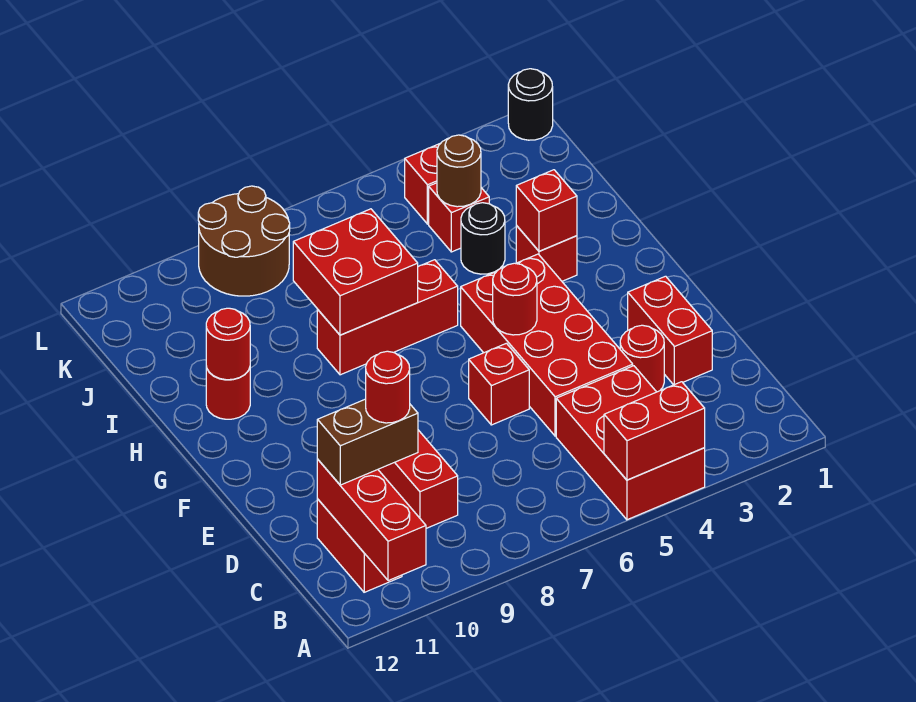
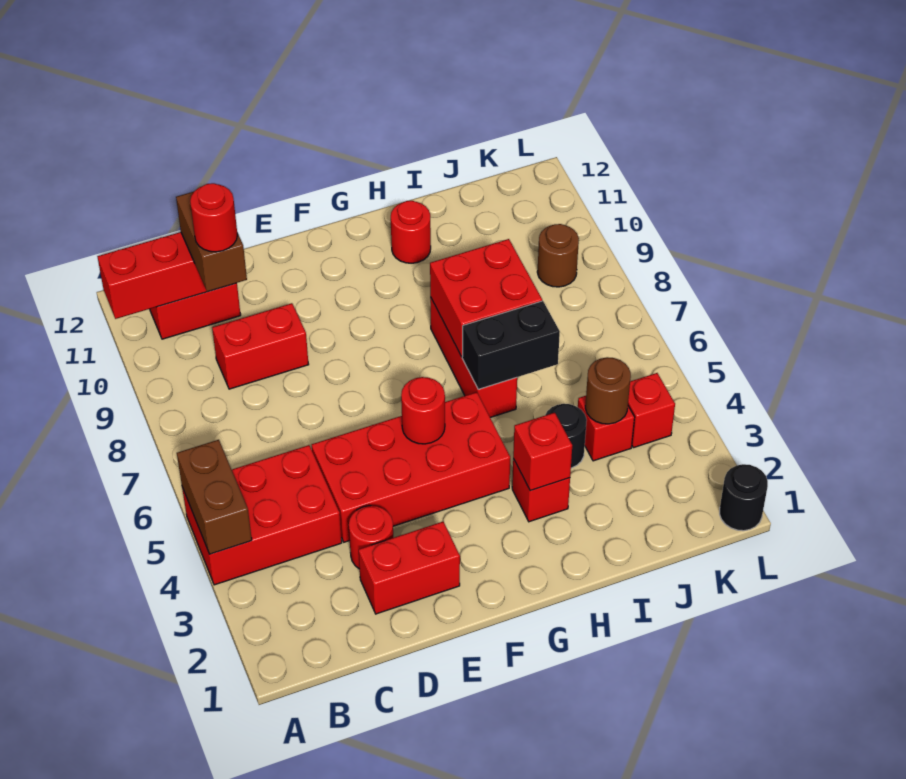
red brick A4:A5 level 2 -> brown brick A4:A5 level 2
red brick E6 level 1 -> none
none -> black brick H6:I6 level 2
red round brick H11 level 2 -> none
brown round brick K8:L9 level 1 -> brown round brick K9 level 1

